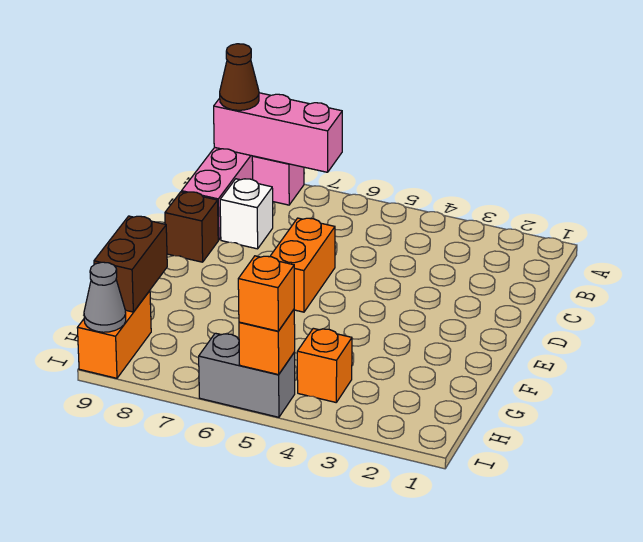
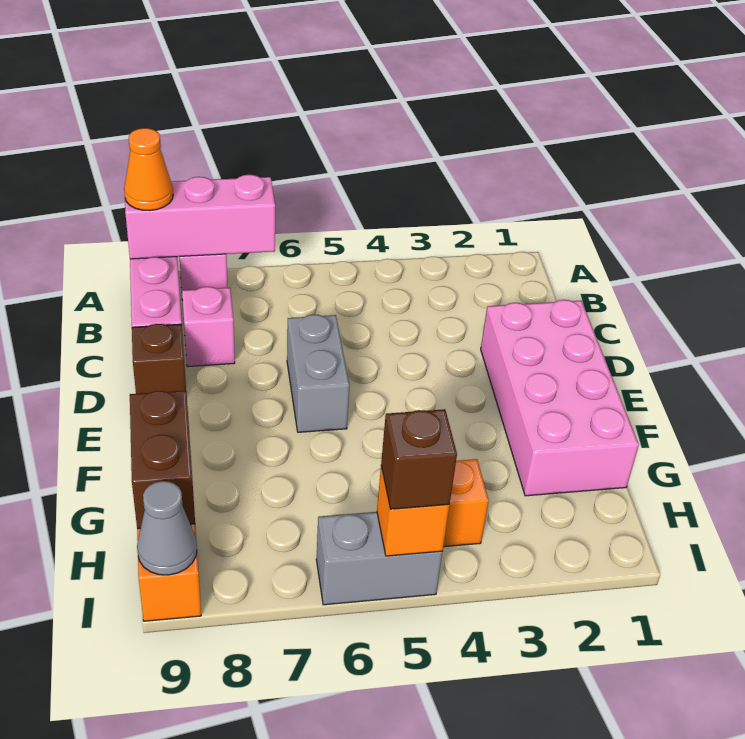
brown cone A9 level 3 -> orange cone A9 level 3
white brick C8 level 1 -> pink brick C8 level 1
none -> pink brick D1:G2 level 1
orange brick D6:E6 level 1 -> grey brick D6:E6 level 1
orange brick I5 level 3 -> brown brick I5 level 3

